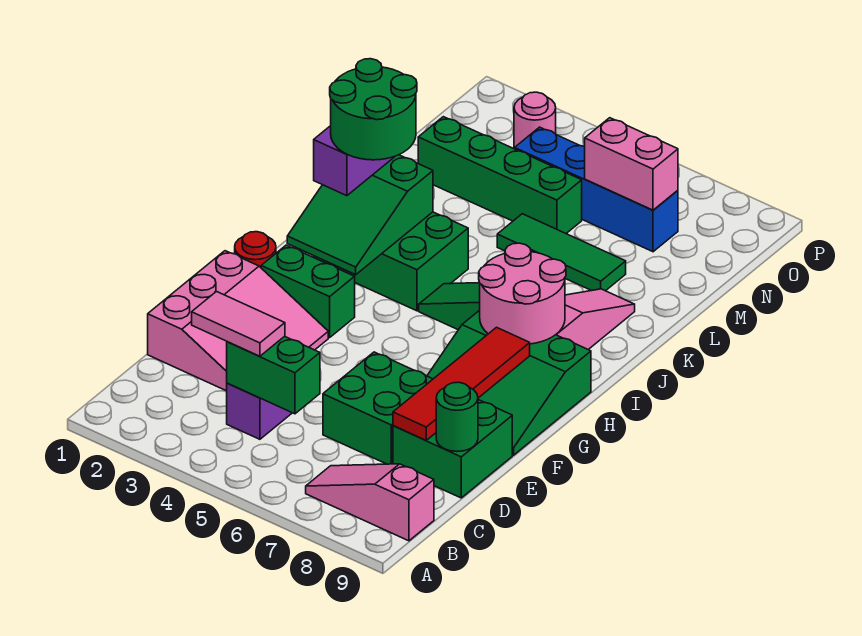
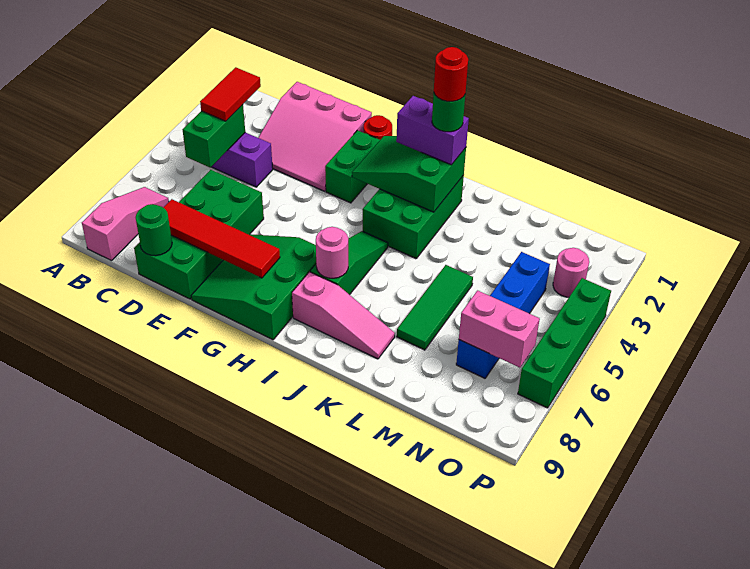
pink tile C3:C4 level 3 -> red tile C3:C4 level 3
pink round brick H7:I8 level 2 -> pink round brick I7 level 2
green round brick I2:J3 level 4 -> green round brick J2 level 4
none -> red round brick J2 level 5
green brick M2:M5 level 1 -> green brick P4:P7 level 1
pink brick N6:N7 level 2 -> pink brick N7:O7 level 2

